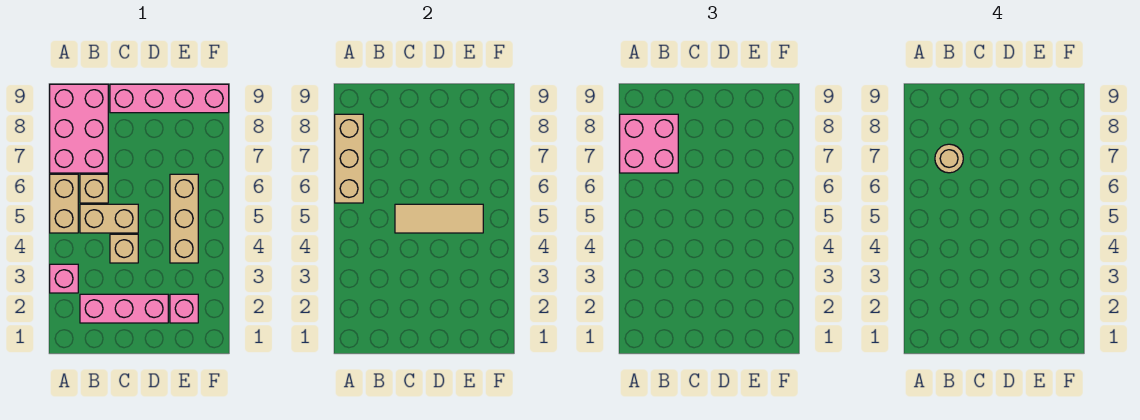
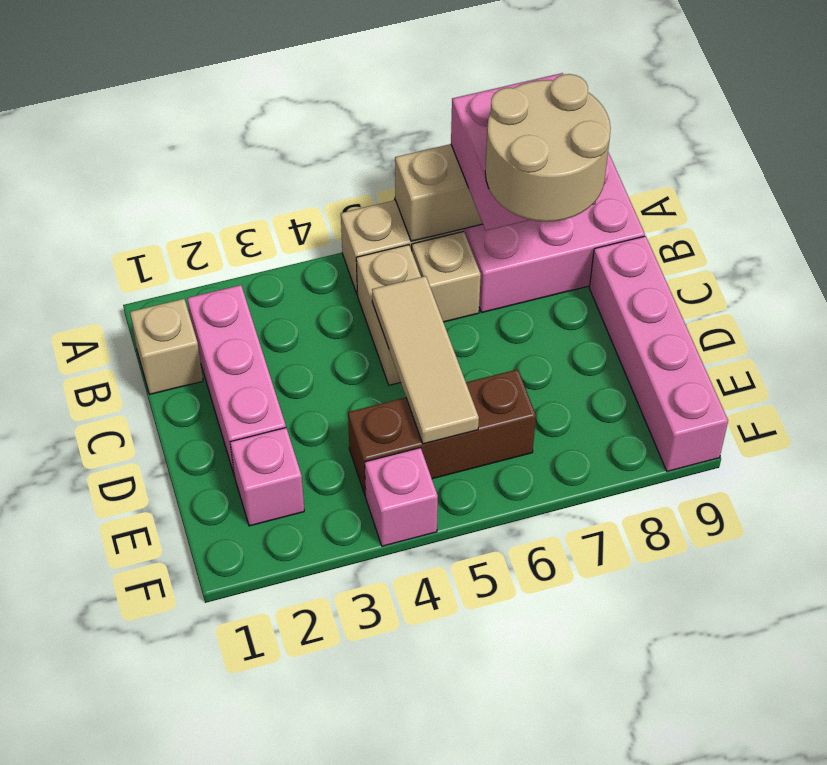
pink brick A3 level 1 -> pink brick F4 level 1
tan round brick B7 level 4 -> tan round brick B7:C8 level 4
tan brick C4 level 1 -> tan brick B1 level 1
tan brick E4:E6 level 1 -> brown brick E4:E6 level 1

